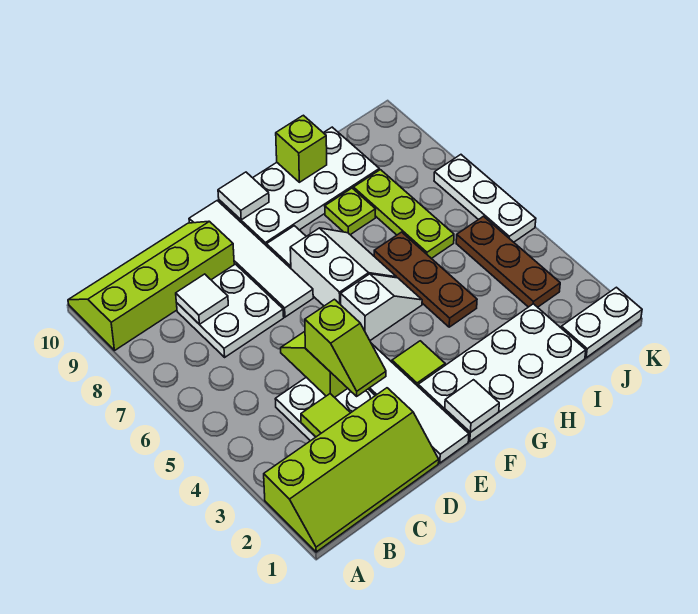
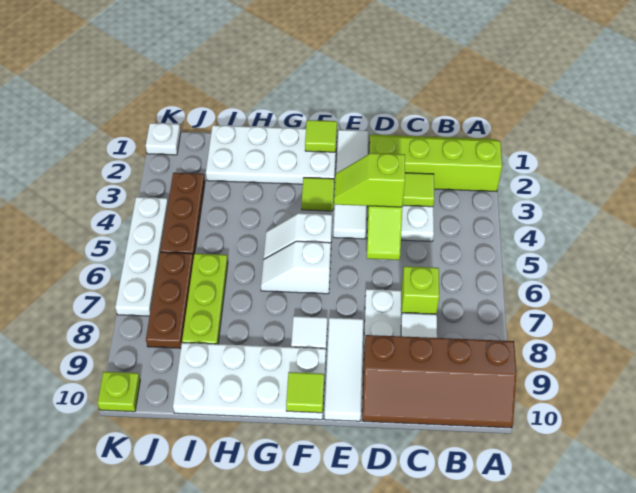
lime slope A9:D10 level 1 top 9 -> brown slope A9:D10 level 1 top 9
lime slope D3:D4 level 3 top 4 -> lime slope D4:E4 level 3 top D
white tile E7:E10 level 1 -> white tile E8:E10 level 1
white tile F1 level 2 -> lime tile F1 level 2
white slope F6:G7 level 1 top F -> white slope F6:G6 level 1 top F
white tile F10 level 2 -> lime tile F10 level 2
brown plate H4:H6 level 1 -> brown plate J6:J8 level 1
lime plate H8 level 1 -> lime plate K10 level 1
lime brick H10 level 2 -> lime brick C7 level 2
white plate J1:K1 level 1 -> white plate K1 level 1
white plate K5:K7 level 1 -> white plate K4:K7 level 1

